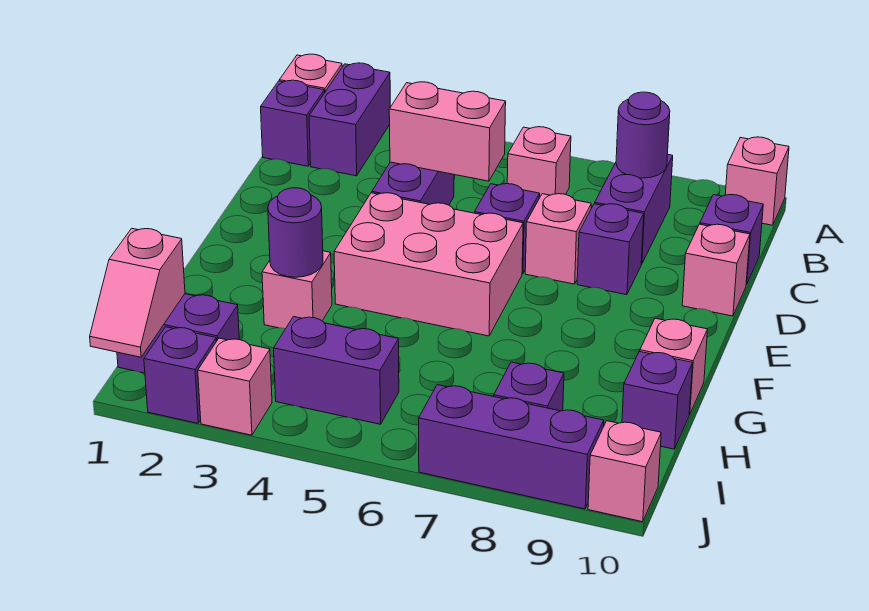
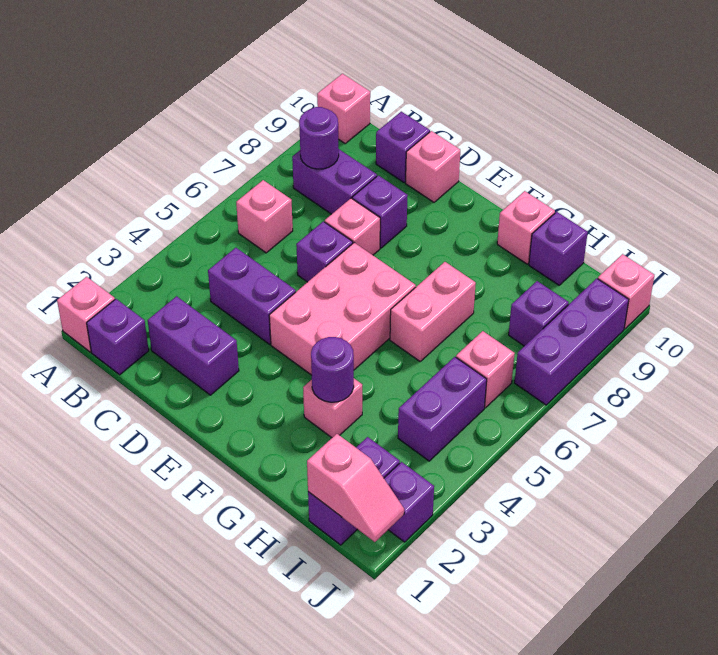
purple brick A2:B2 level 1 -> purple brick C2:D2 level 1
pink brick C4:C5 level 2 -> pink brick G6:G7 level 1
pink brick J3 level 1 -> pink brick I6 level 1

